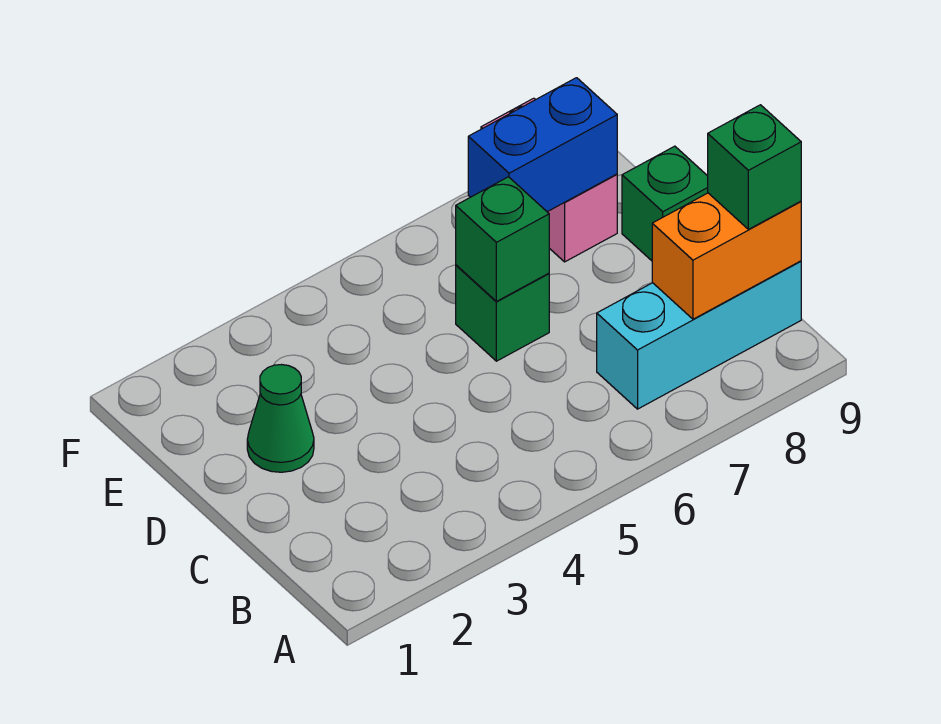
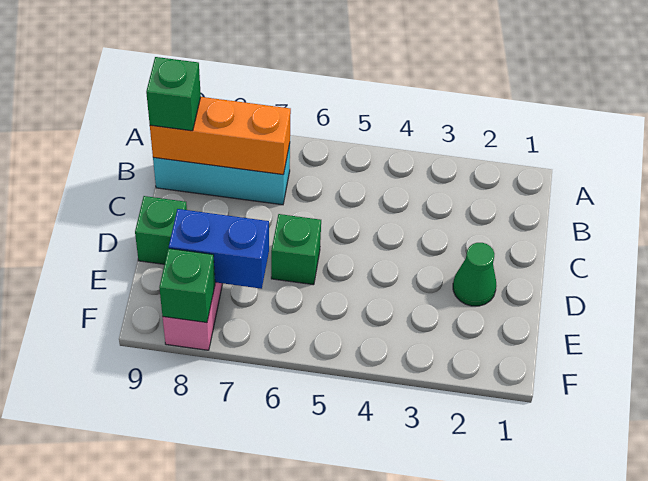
orange brick B8:B9 level 2 -> orange brick B7:B9 level 2
green brick D6 level 2 -> green brick F8 level 2

